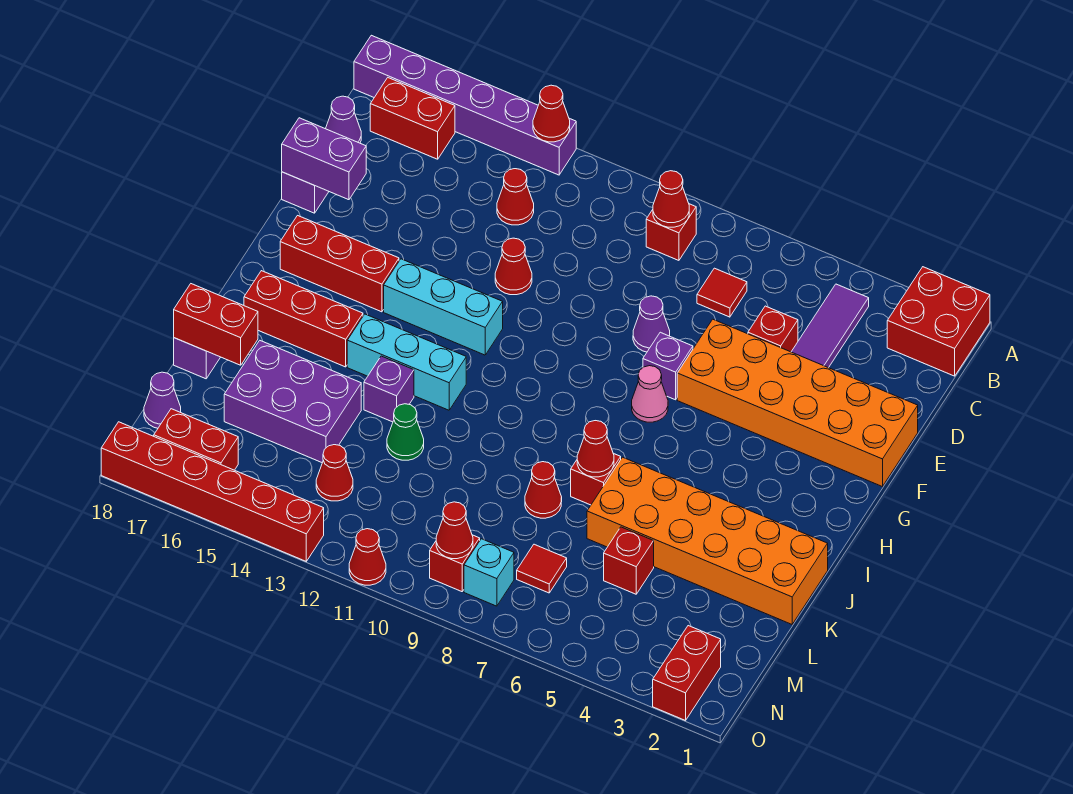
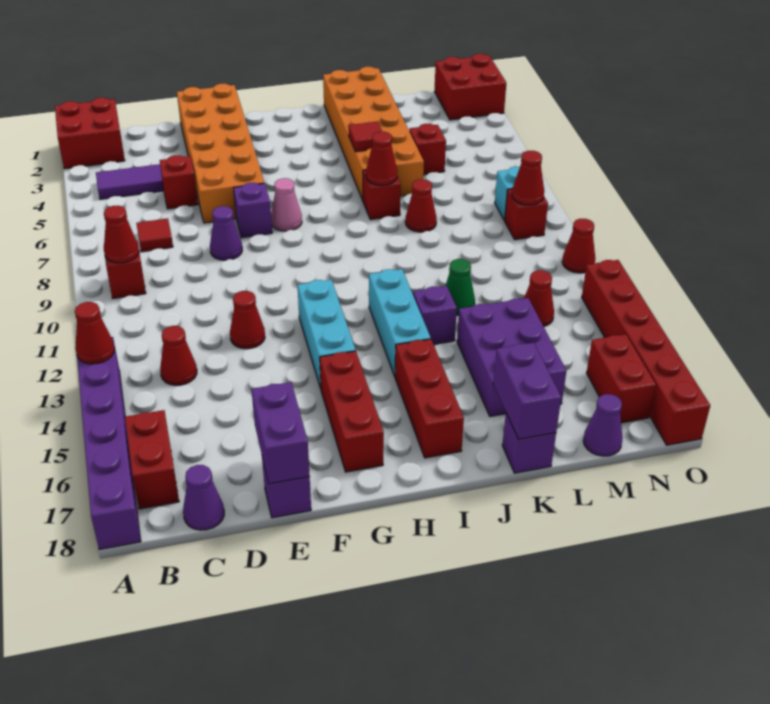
red brick K17:K18 level 2 -> purple brick K17:K18 level 2
red tile M7 level 1 -> red tile J5 level 2
red brick N2:O2 level 1 -> red brick N1:O2 level 1

